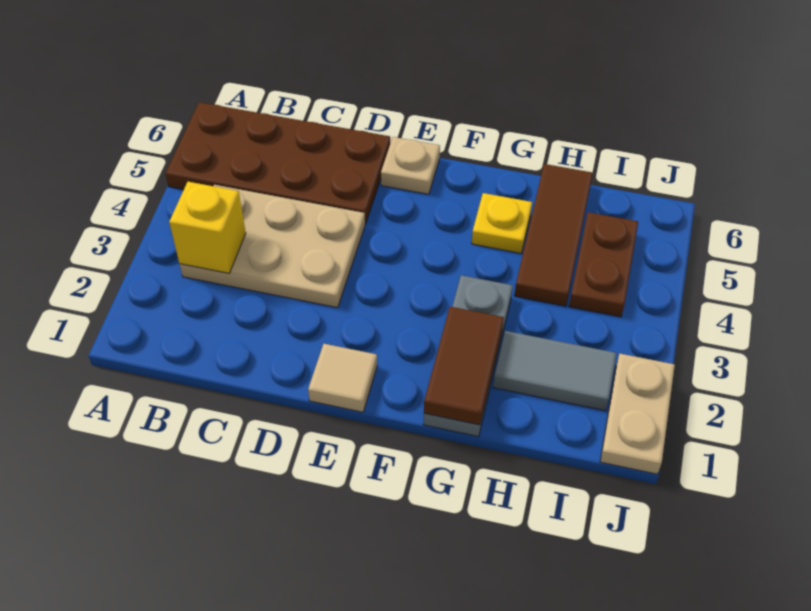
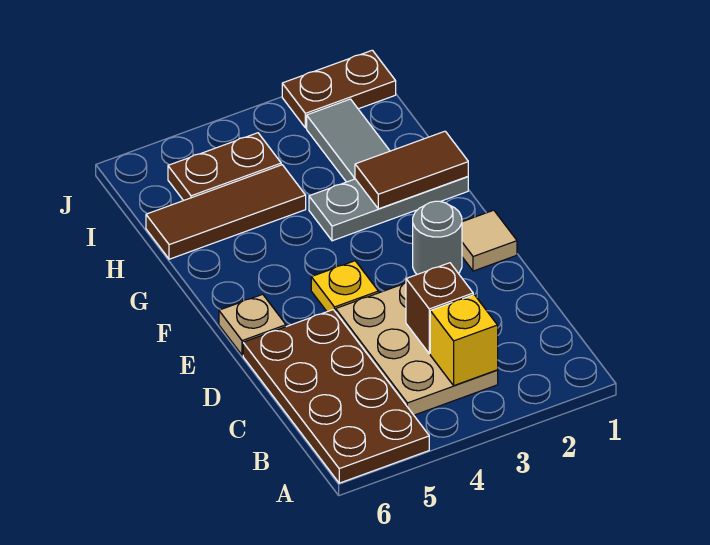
none -> brown brick C3 level 2
none -> grey round brick E2 level 1
yellow plate G5 level 1 -> yellow plate E4 level 1
tan plate J1:J2 level 1 -> brown plate J1:J2 level 1

